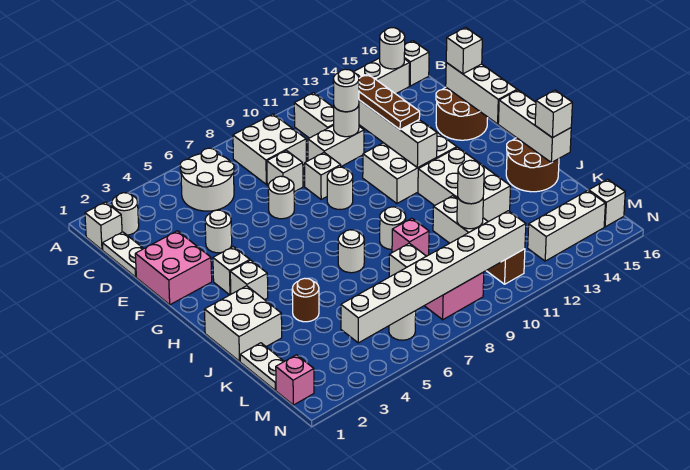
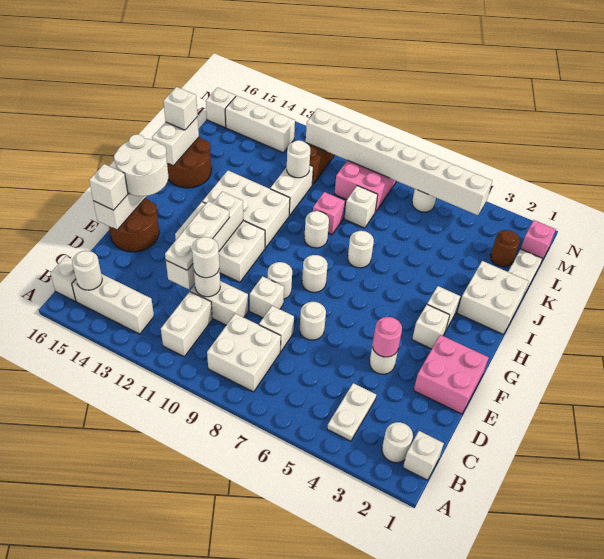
white round brick B5:C6 level 1 -> white round brick F15:G16 level 3
white plate C1:D1 level 1 -> white plate B4:C4 level 1
brown plate D12:F12 level 3 -> white plate D12:F12 level 3
none -> pink round brick E4 level 2
white brick H12:J13 level 1 -> white brick H11:I13 level 1
white brick H16:J16 level 2 -> white brick I16:J16 level 2
brown round brick J4 level 1 -> brown round brick L2 level 1
white round brick K11 level 3 -> white round brick G8 level 1

